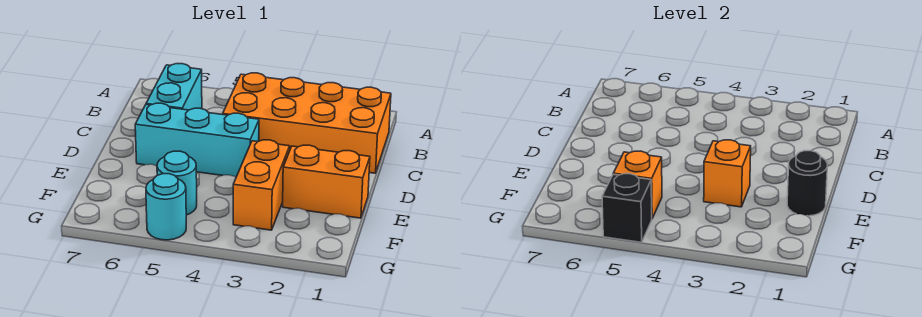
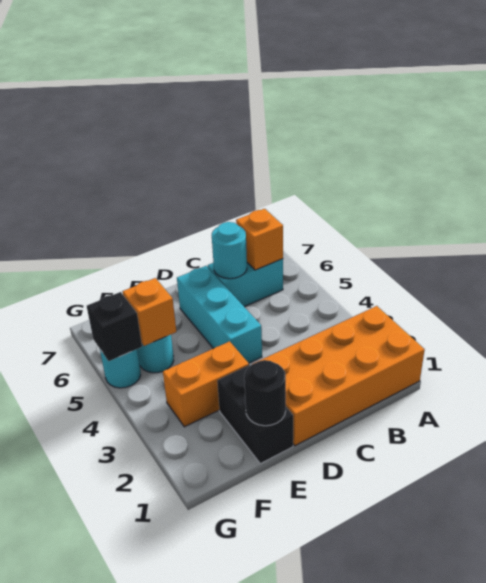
orange brick B1:C4 level 1 -> orange brick A1:D2 level 1
none -> cyan round brick C6 level 2
orange brick E1:E2 level 1 -> black brick E1:E2 level 1
orange brick E3 level 2 -> orange brick B6 level 2

